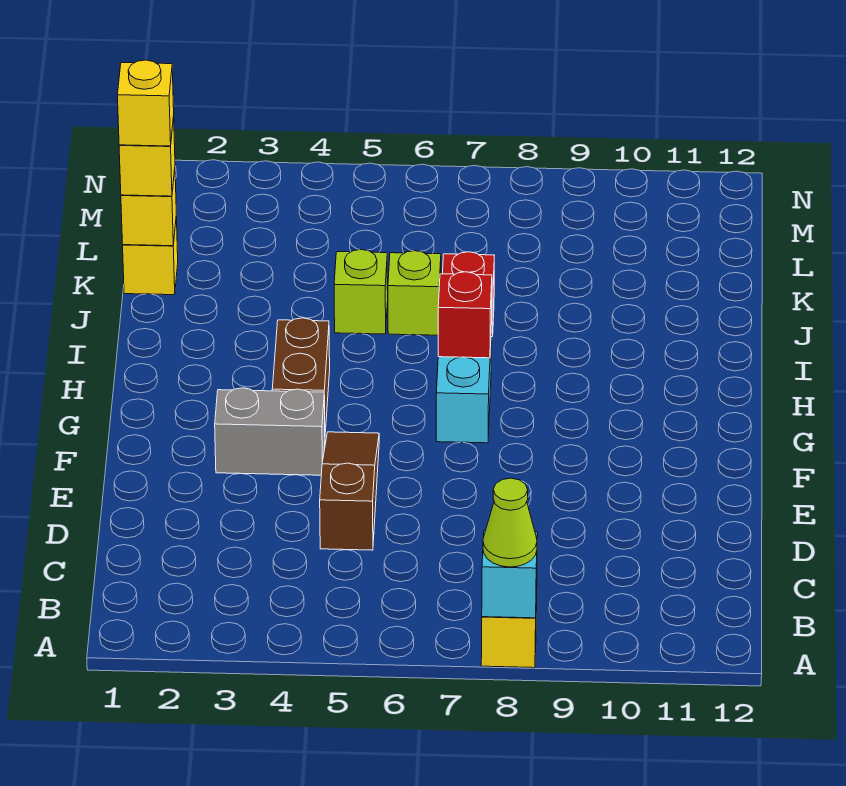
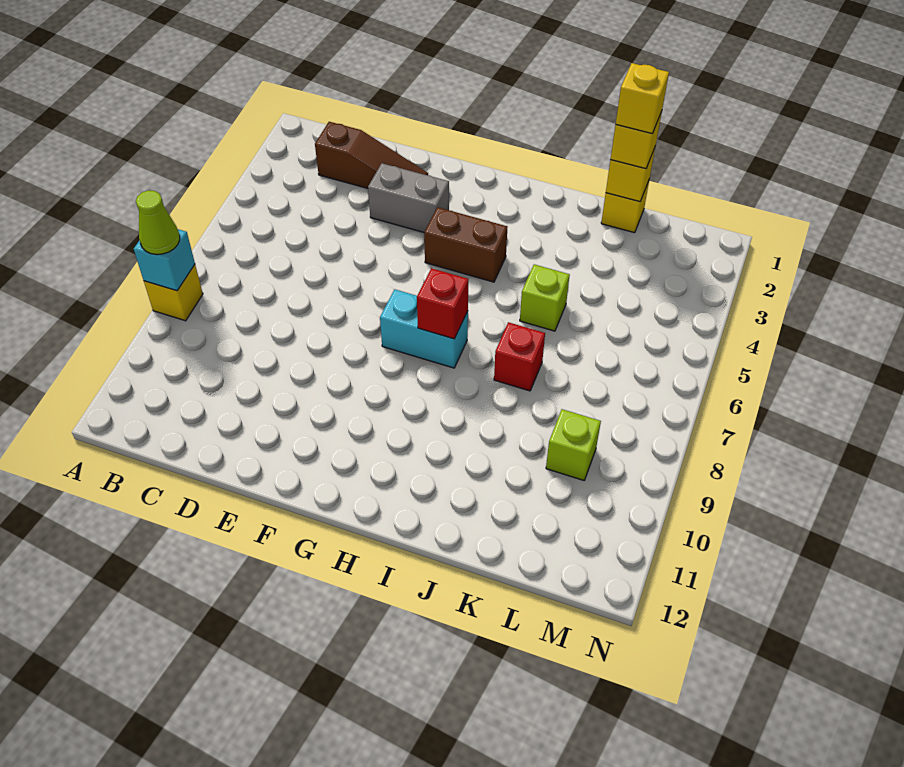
brown slope D5:F5 level 1 top D -> brown slope C2:E2 level 1 top C
grey brick F3:F4 level 1 -> grey brick E3:F3 level 1
lime brick J6 level 1 -> lime brick L9 level 1

